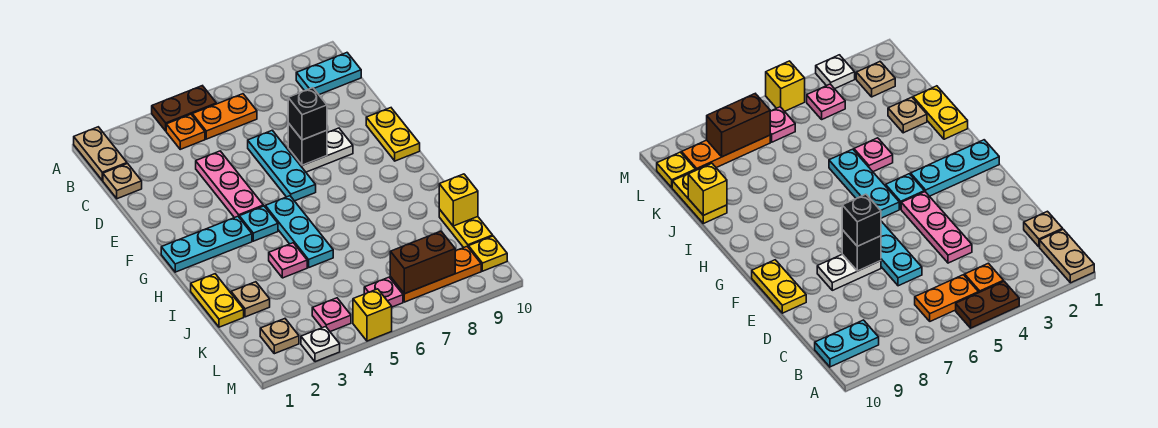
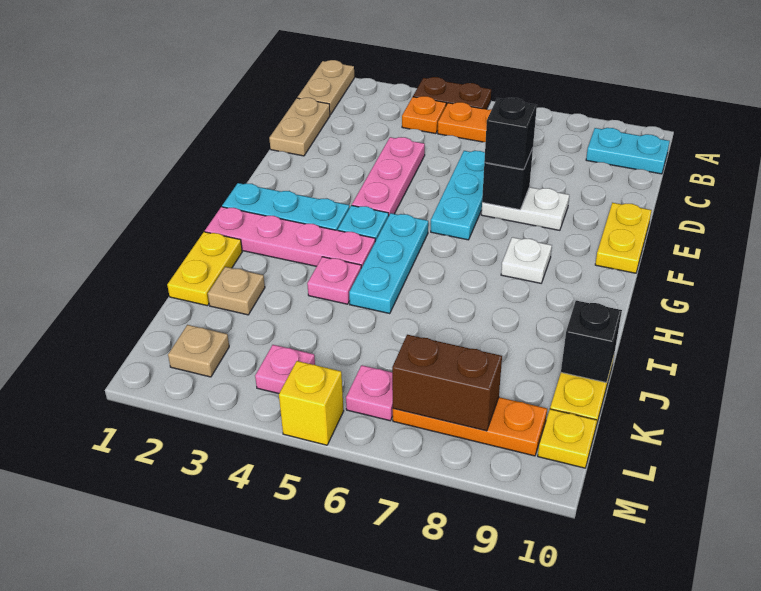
tan plate C1 level 1 -> tan plate C1:D1 level 1
none -> pink plate H1:H4 level 1
yellow brick J10 level 2 -> black brick J10 level 2
white plate M3 level 1 -> white plate G8 level 1

